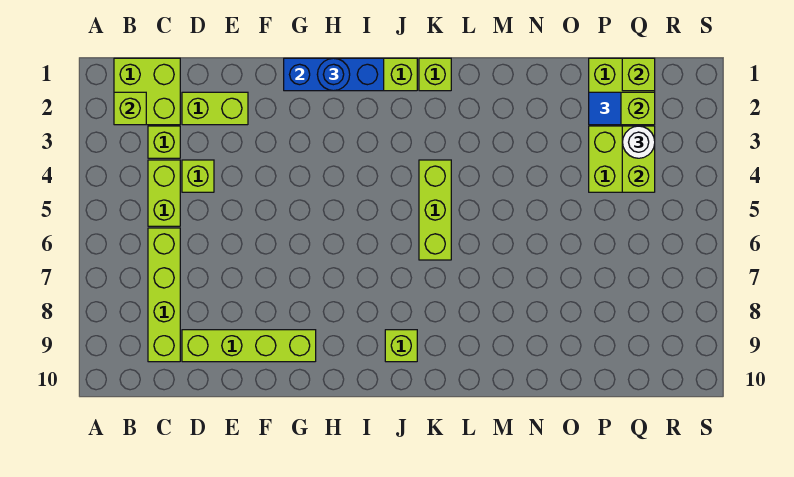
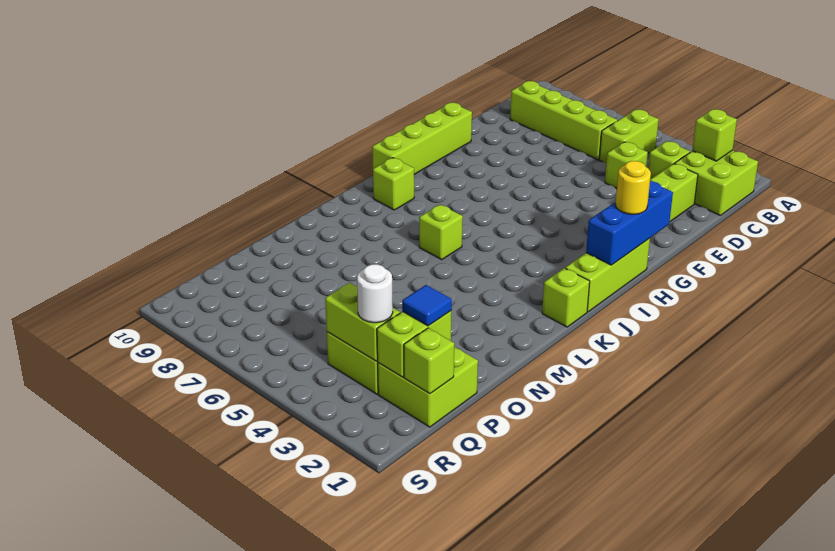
lime brick C4:C5 level 1 -> lime brick B5:C5 level 1
lime brick D9:G9 level 1 -> lime brick F10:I10 level 1
blue round brick H1 level 3 -> yellow round brick H1 level 3
lime brick K4:K6 level 1 -> lime brick K6 level 1

